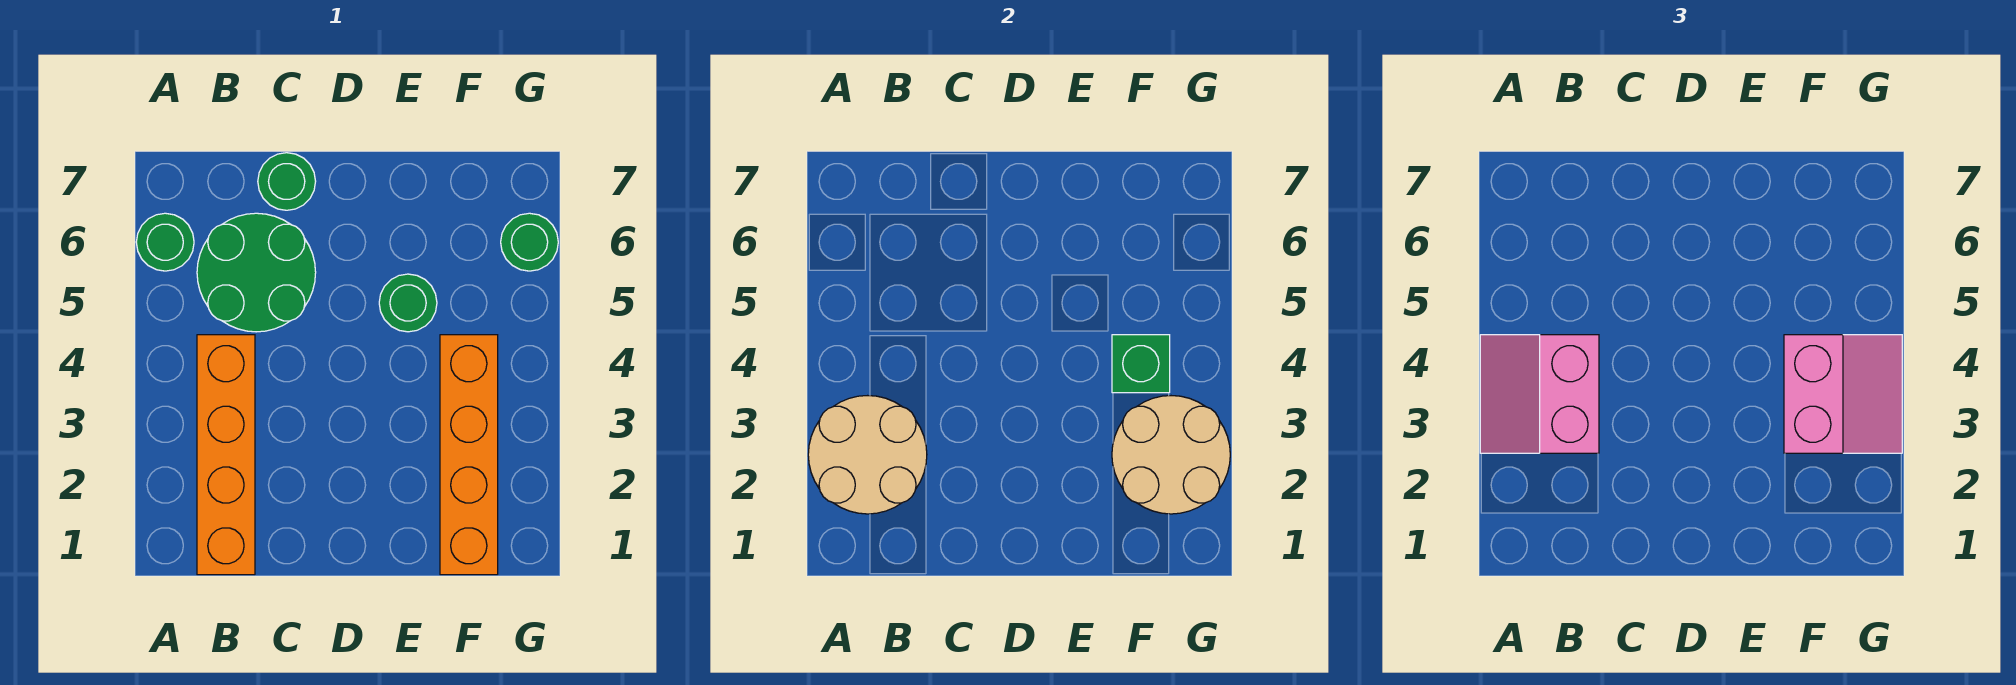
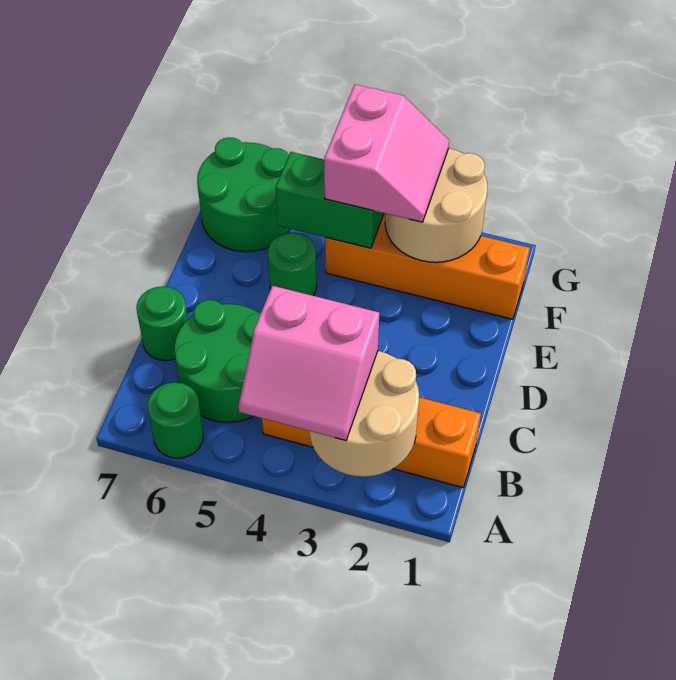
pink slope F3:G4 level 3 top F -> pink slope F3:G4 level 3 top 4
green brick F4 level 2 -> green brick F4:F5 level 2
green round brick G6 level 1 -> green round brick F6:G7 level 1

